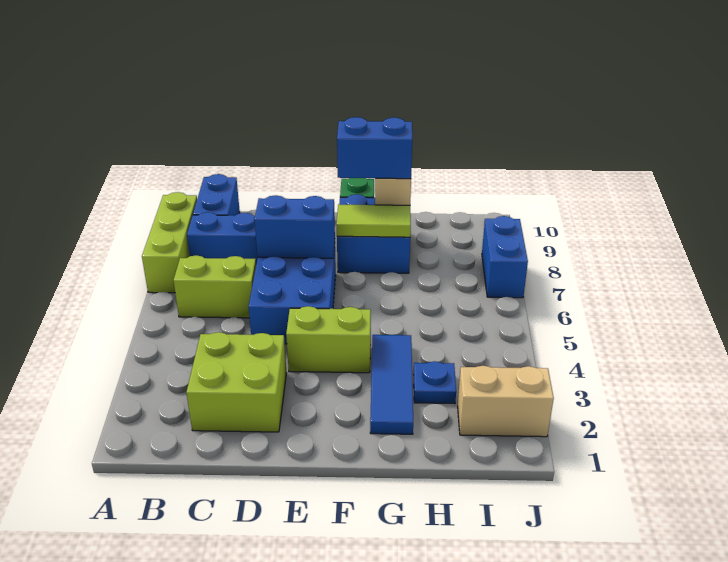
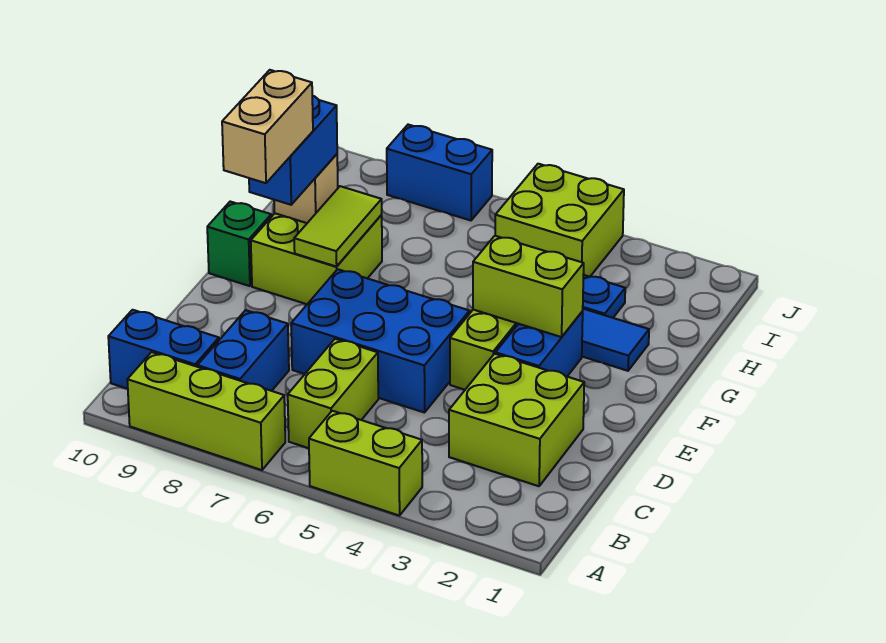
none -> lime brick A4:A5 level 1
blue brick D7:E7 level 2 -> blue brick E3:F3 level 1
none -> lime brick F3:F4 level 2
blue brick F8:G9 level 1 -> lime brick F8:G9 level 1
tan brick I2:J2 level 1 -> tan brick E9:F9 level 4
none -> lime brick I4:J5 level 1

